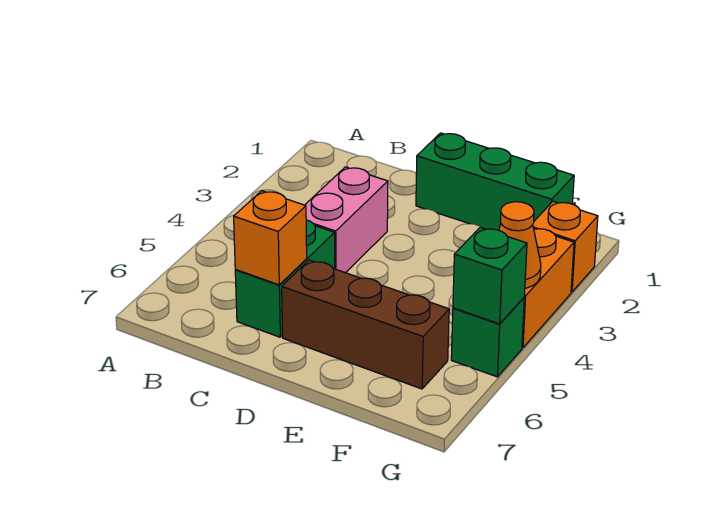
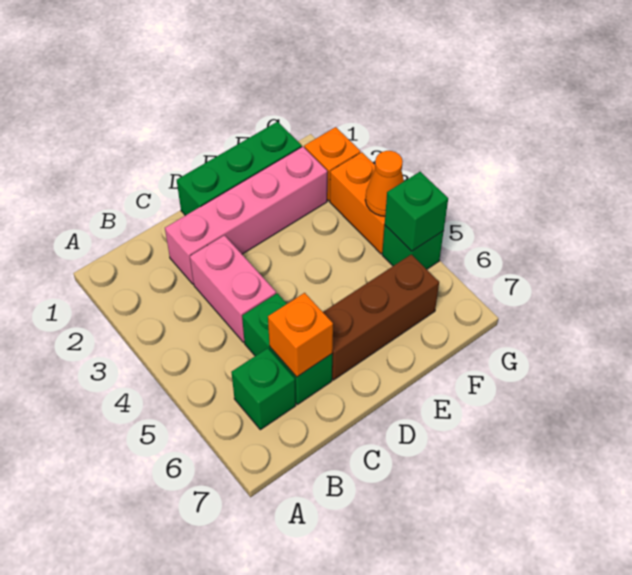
none -> green brick B6 level 1
none -> pink brick C2:F2 level 1

